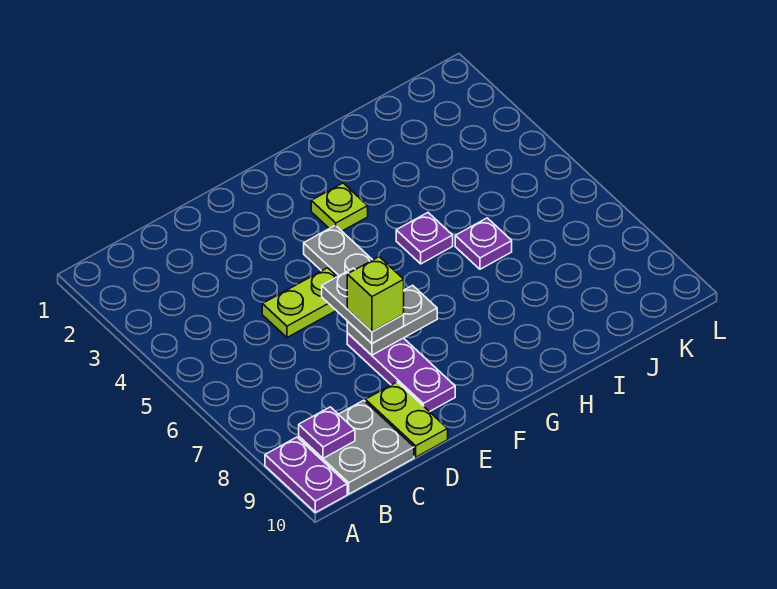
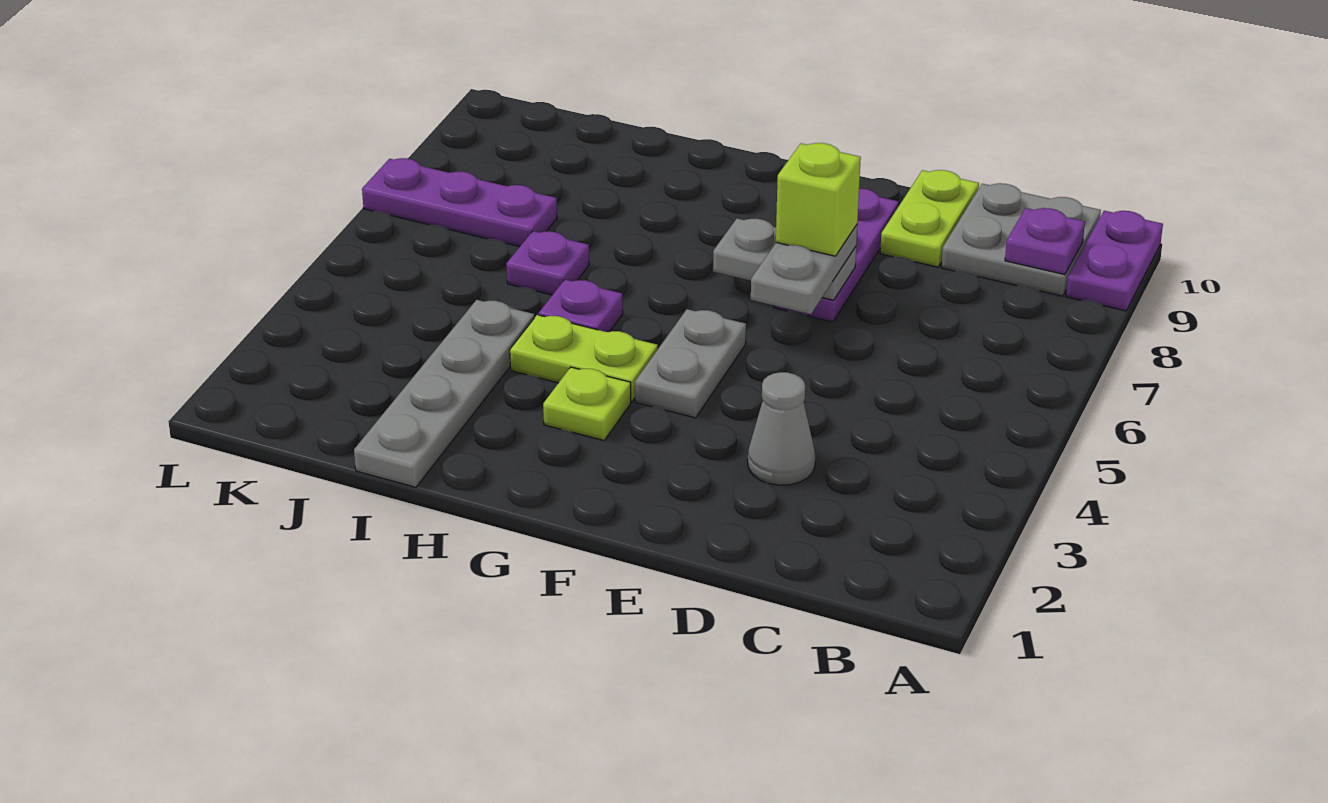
none -> grey cone D3 level 1
lime plate D5:E5 level 1 -> lime plate G4:H4 level 1
none -> grey plate I1:I4 level 1
none -> purple plate J7:L7 level 1

